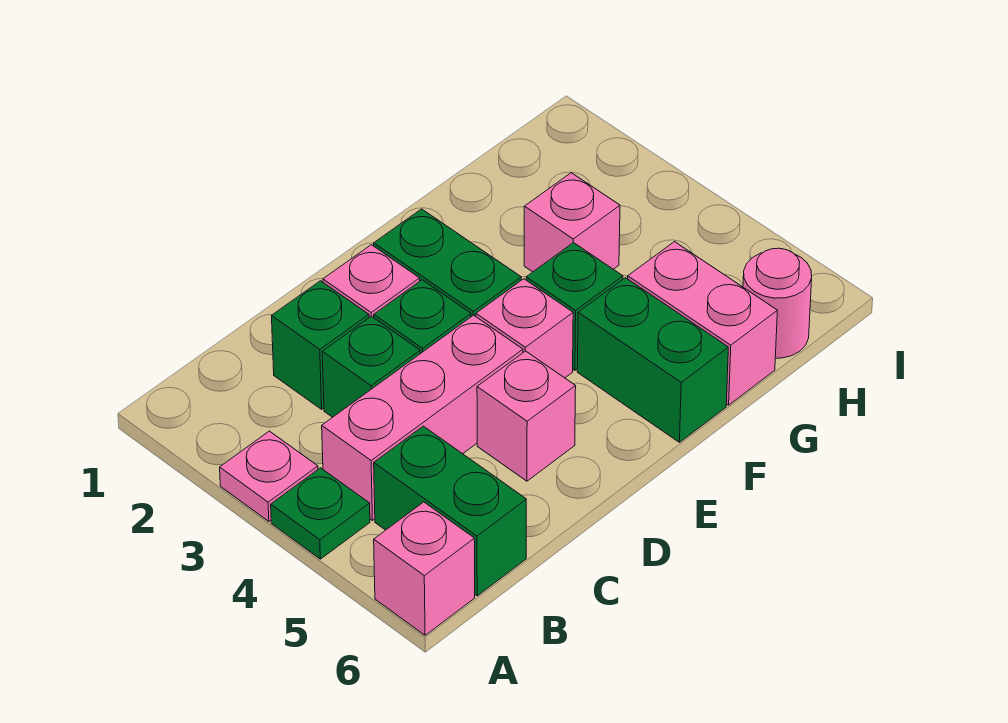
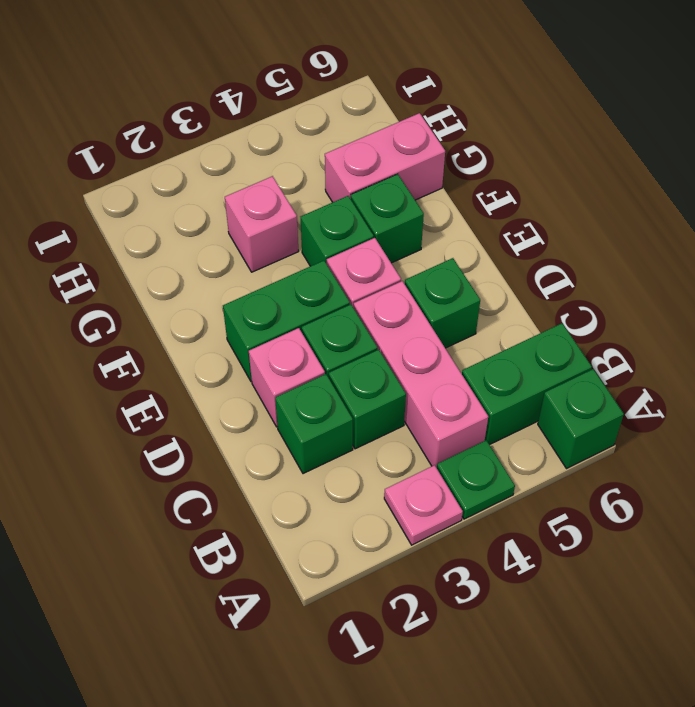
pink brick A6 level 1 -> green brick A6 level 1
pink brick D5 level 1 -> green brick D5 level 1
green brick F5:F6 level 1 -> green brick F5 level 1
pink round brick H6 level 1 -> none

